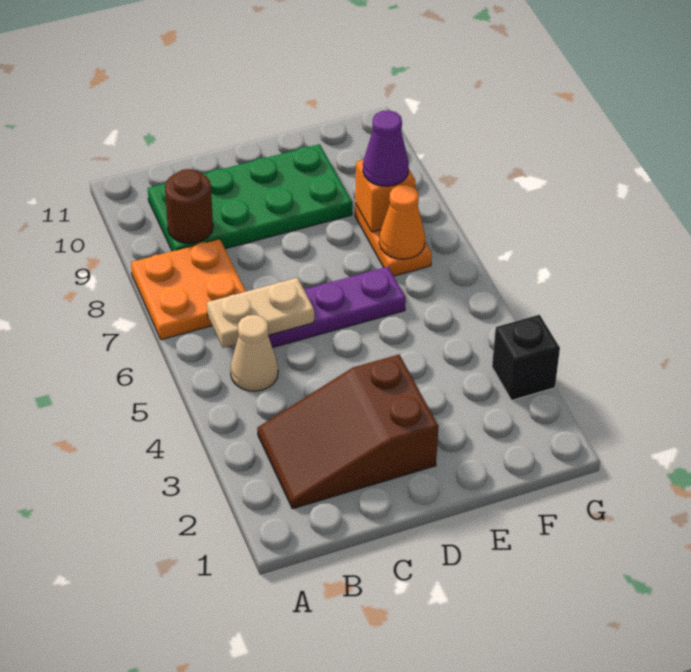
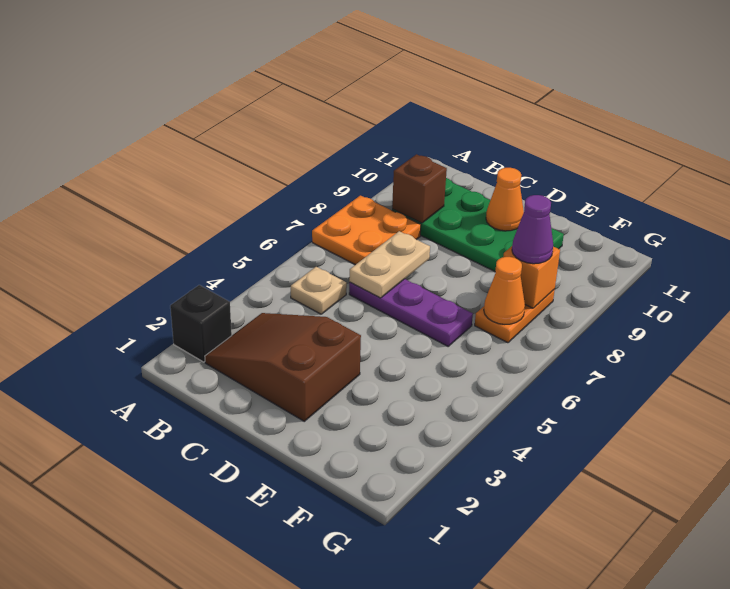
tan cone B5 level 1 -> tan plate B5 level 1
tan plate B6:C6 level 2 -> tan plate C6:C7 level 2
brown round brick B9 level 2 -> brown brick B9 level 2
none -> orange cone D10 level 2
black brick G3 level 1 -> black brick A2 level 1

